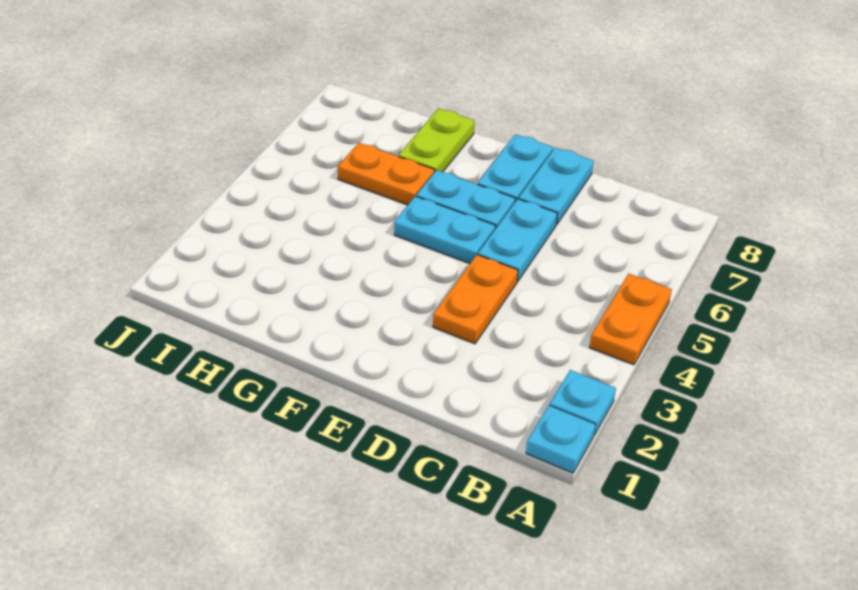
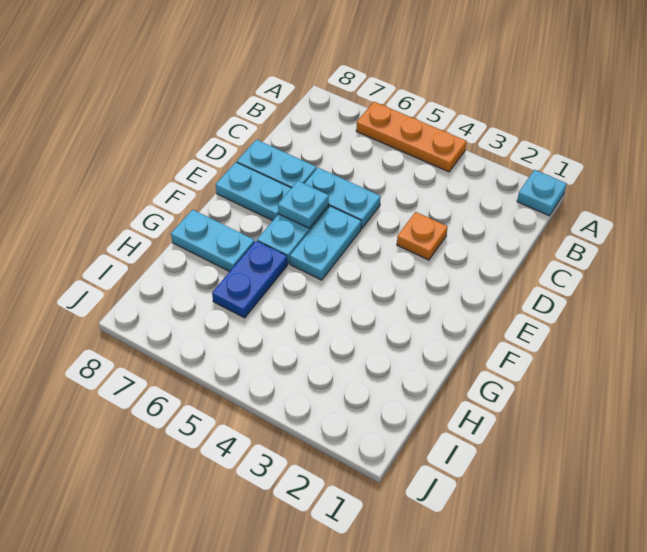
cyan plate A2 level 1 -> cyan plate E6 level 2
orange plate A4:A5 level 1 -> orange plate A4:A6 level 1
orange plate D3:D4 level 1 -> orange plate D3 level 1
orange plate G6:H6 level 1 -> blue plate G6:H6 level 1
lime plate G7:G8 level 1 -> cyan plate G7:G8 level 1

